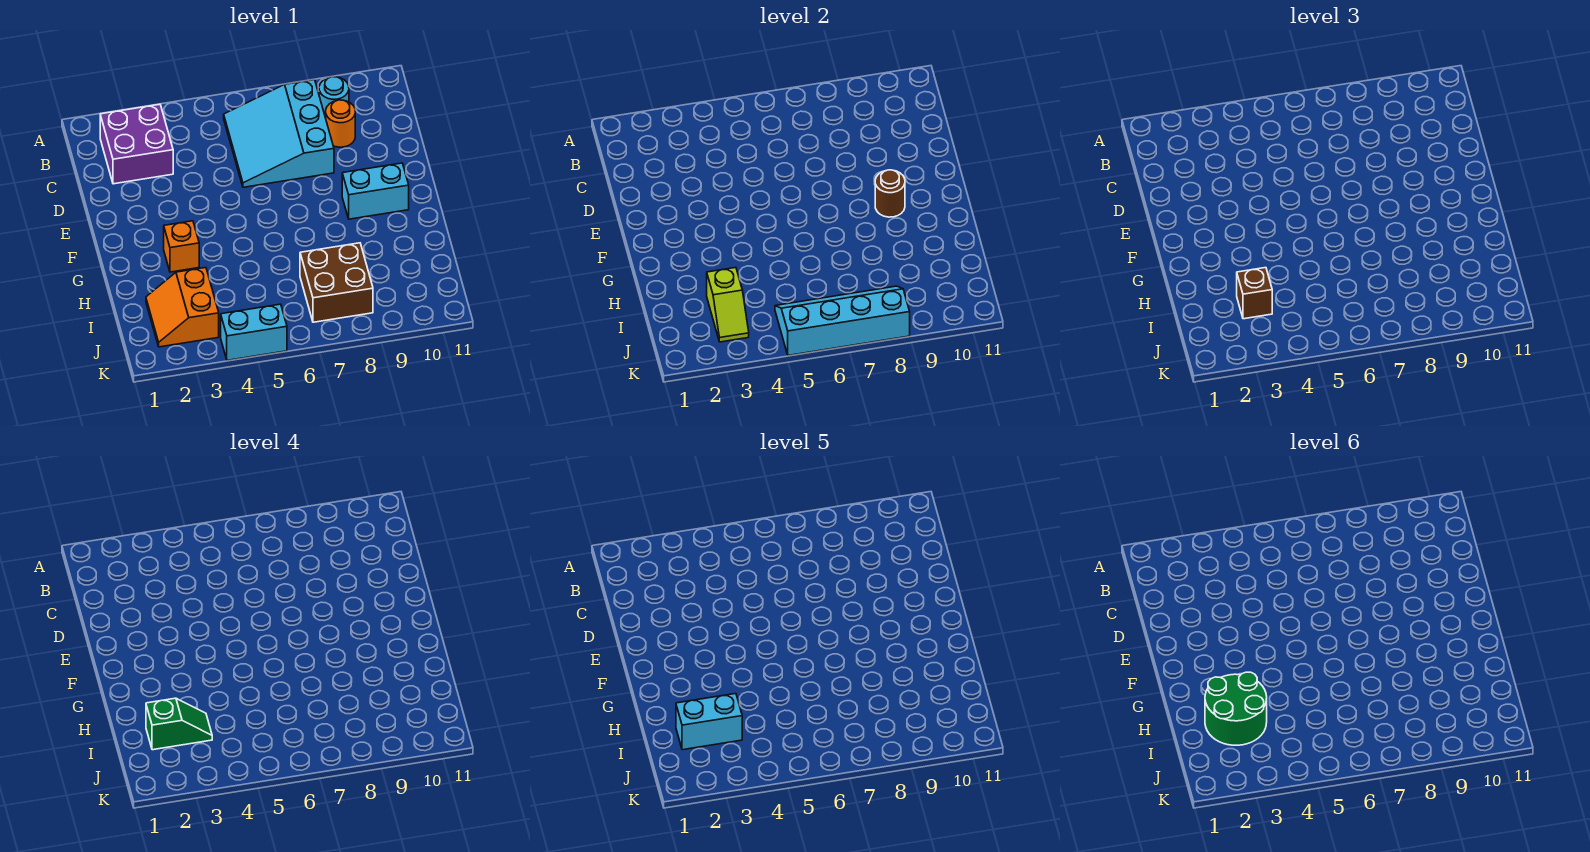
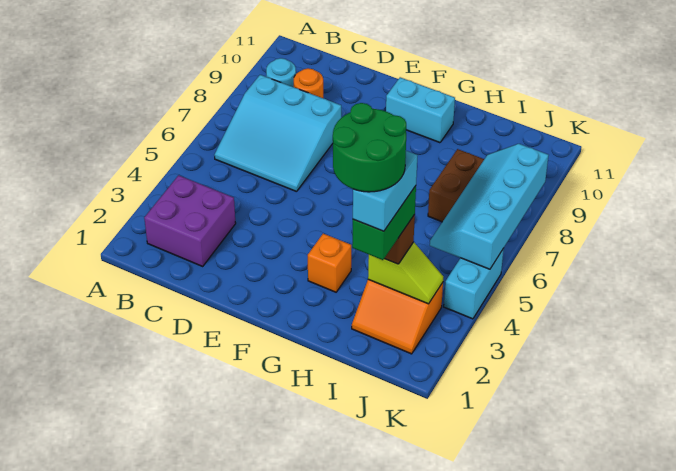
cyan brick F9:F10 level 1 -> cyan brick F10:G10 level 1
brown round brick F9 level 2 -> none
green slope I2:I3 level 4 top 2 -> green brick I2:I3 level 4

